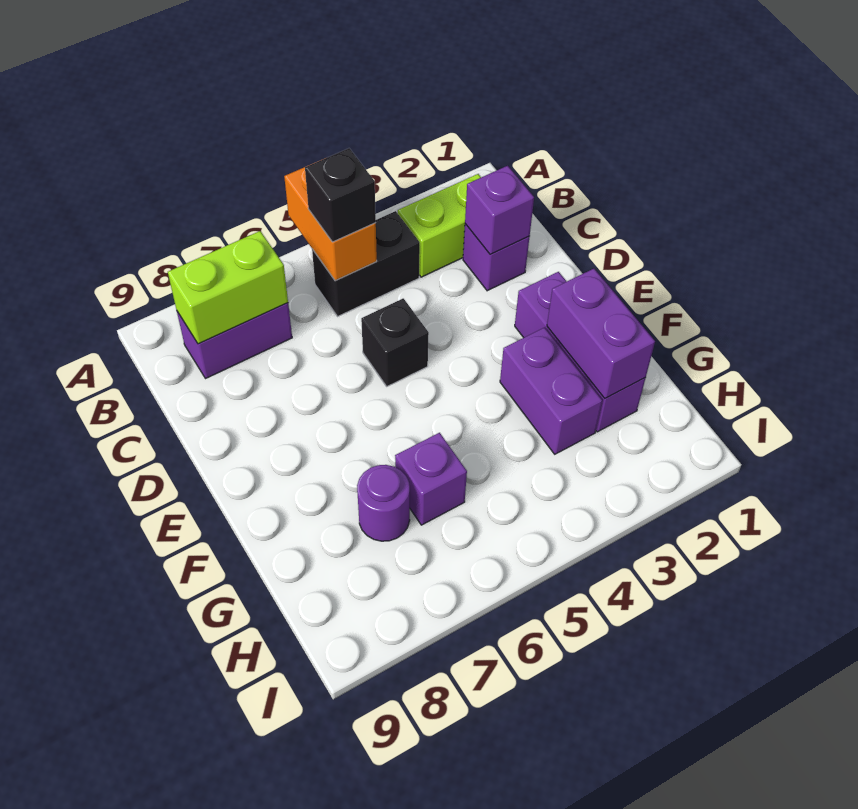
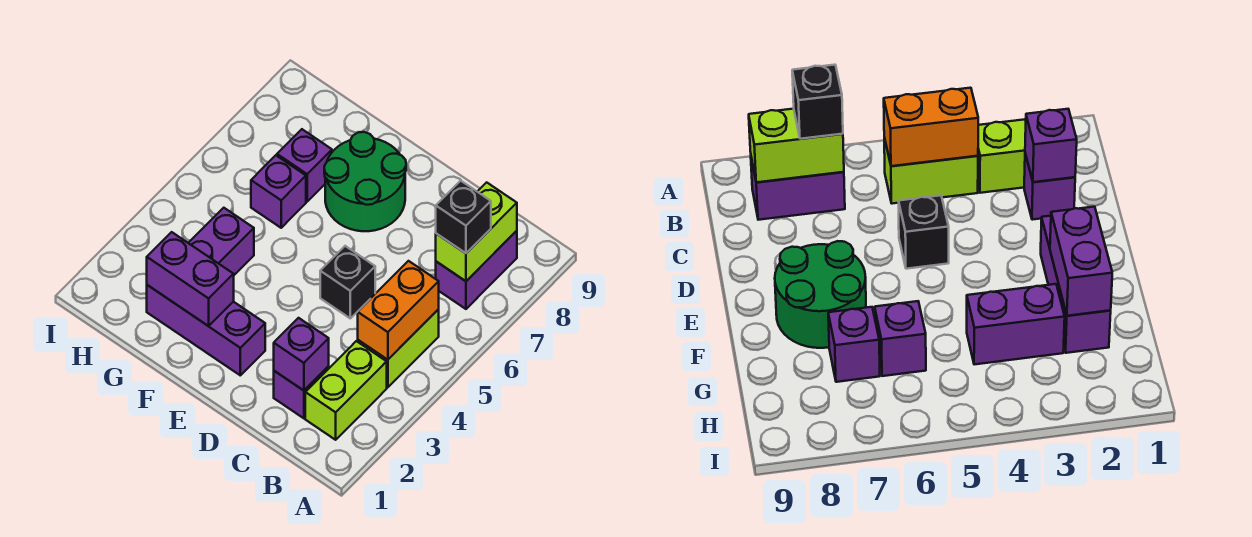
orange brick A5:B5 level 2 -> orange brick B4:B5 level 2
black brick B4:B5 level 1 -> lime brick B4:B5 level 1
black brick B5 level 3 -> black brick B7 level 3
none -> green round brick E7:F8 level 1
purple brick F3:G3 level 1 -> purple brick G3:G4 level 1
purple round brick G7 level 1 -> purple brick G7 level 1

